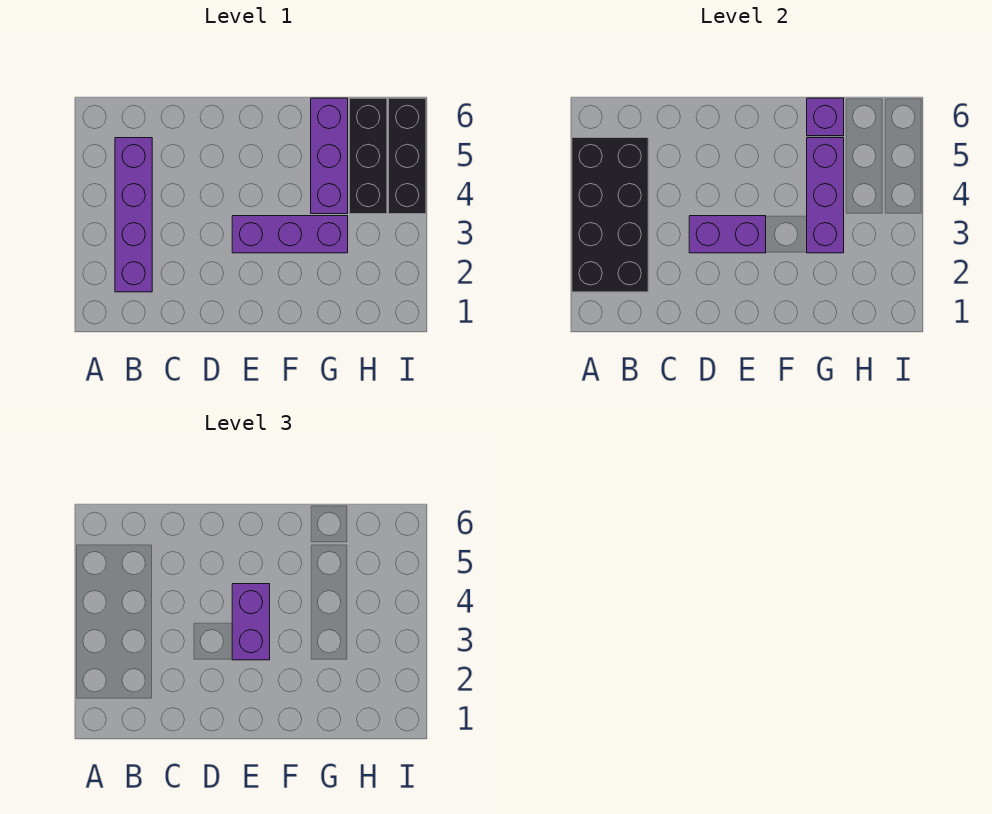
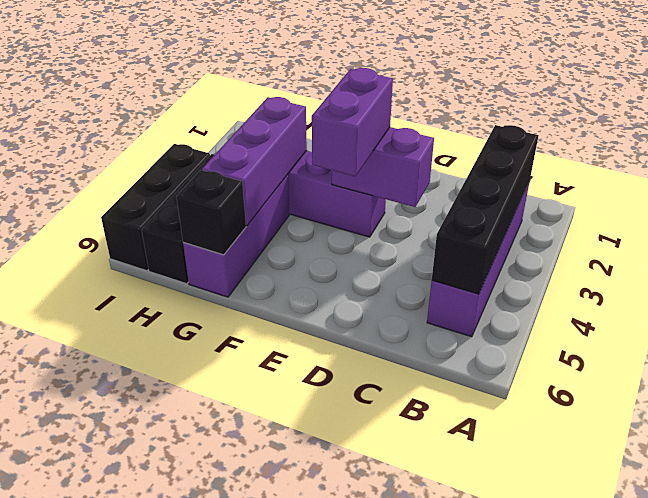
black brick A2:B5 level 2 -> black brick B2:B5 level 2
purple brick G6 level 2 -> black brick G6 level 2

